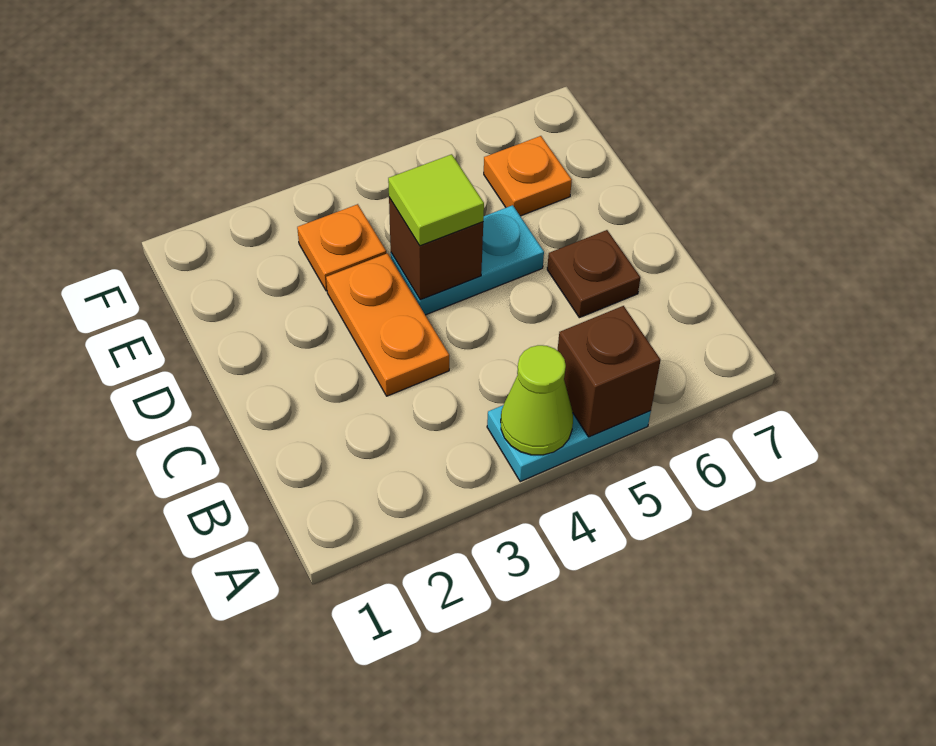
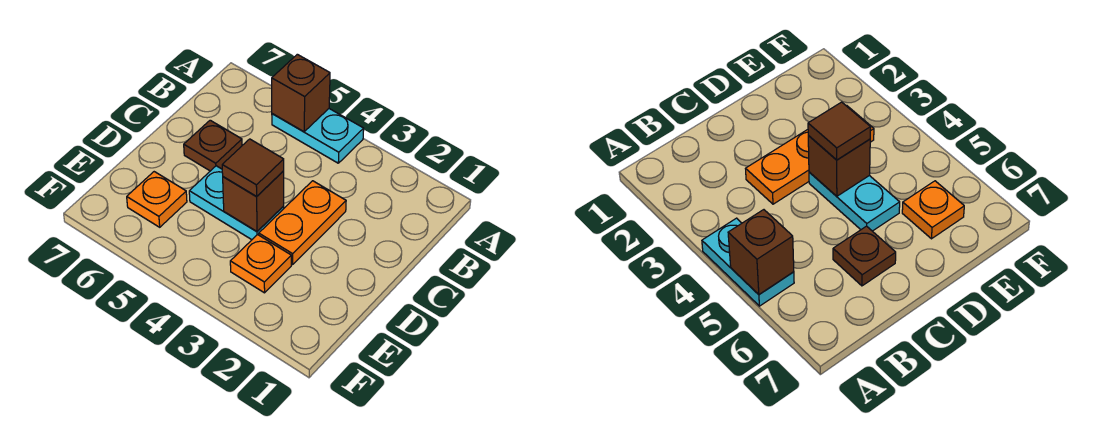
lime cone A4 level 2 -> none
lime tile D4 level 3 -> brown tile D4 level 3

